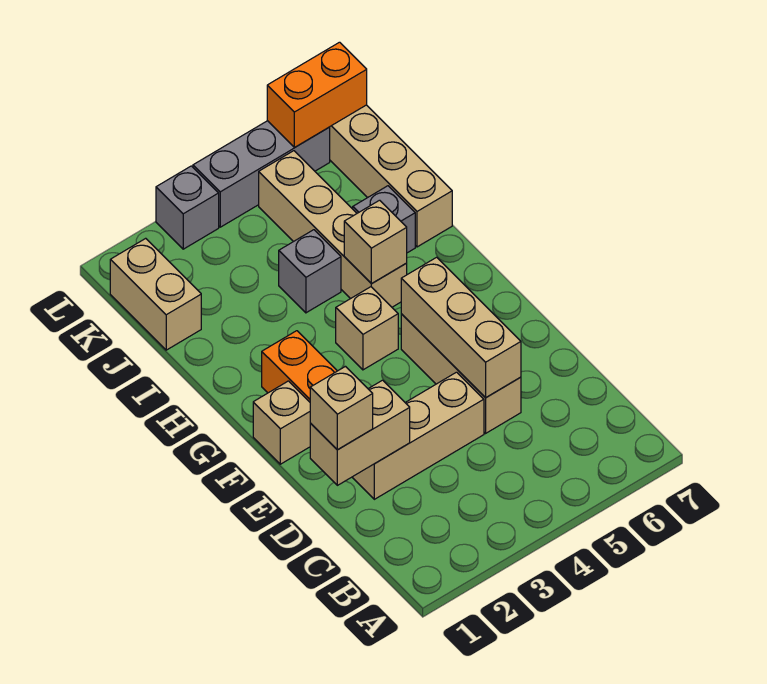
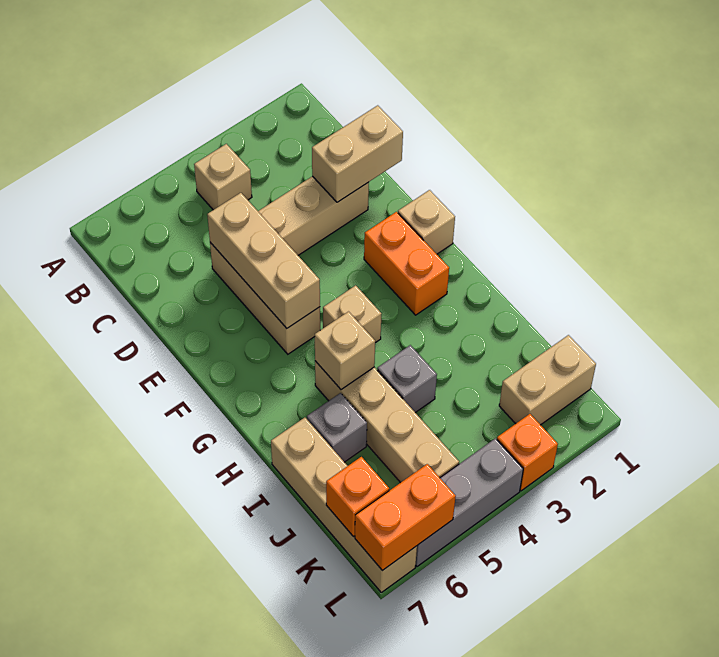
tan brick D1 level 3 -> tan brick B4 level 1
tan brick J1:K1 level 1 -> tan brick K1:K2 level 1
none -> orange brick K7 level 2
grey brick L3 level 1 -> orange brick L3 level 1

